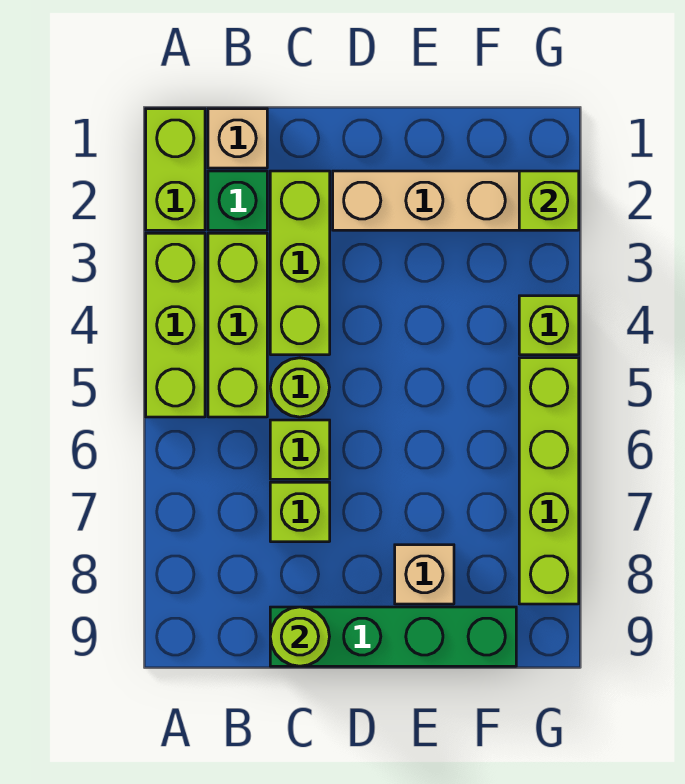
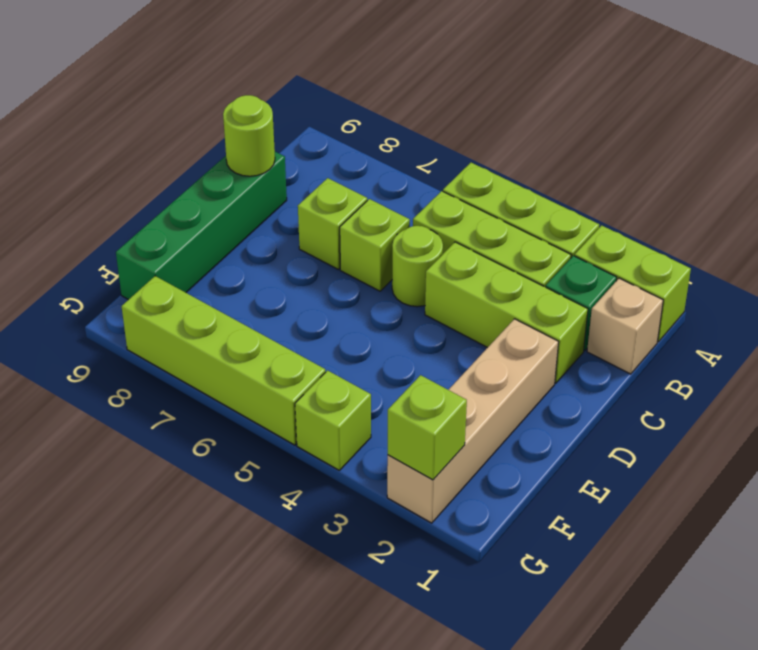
tan brick E8 level 1 -> none

